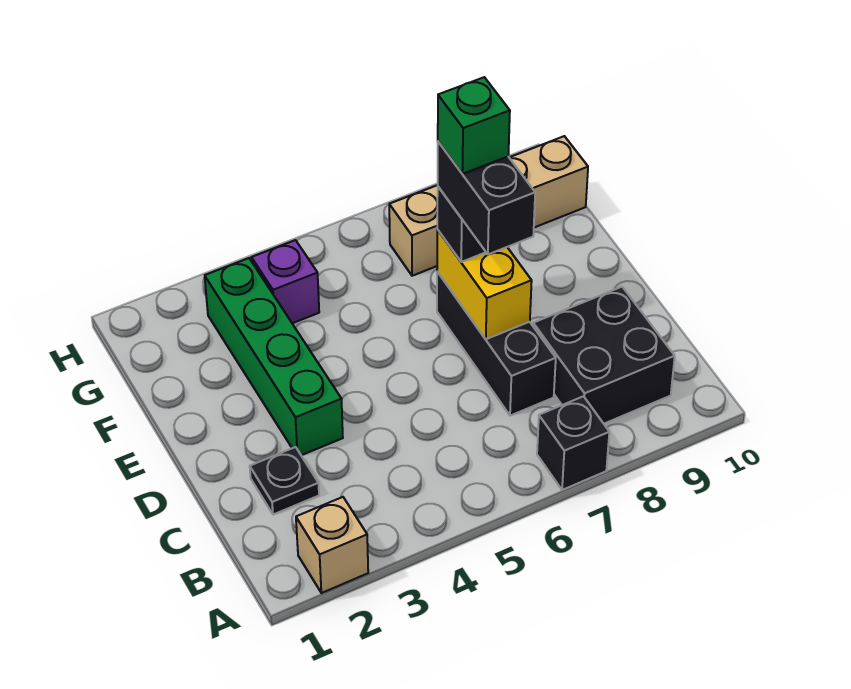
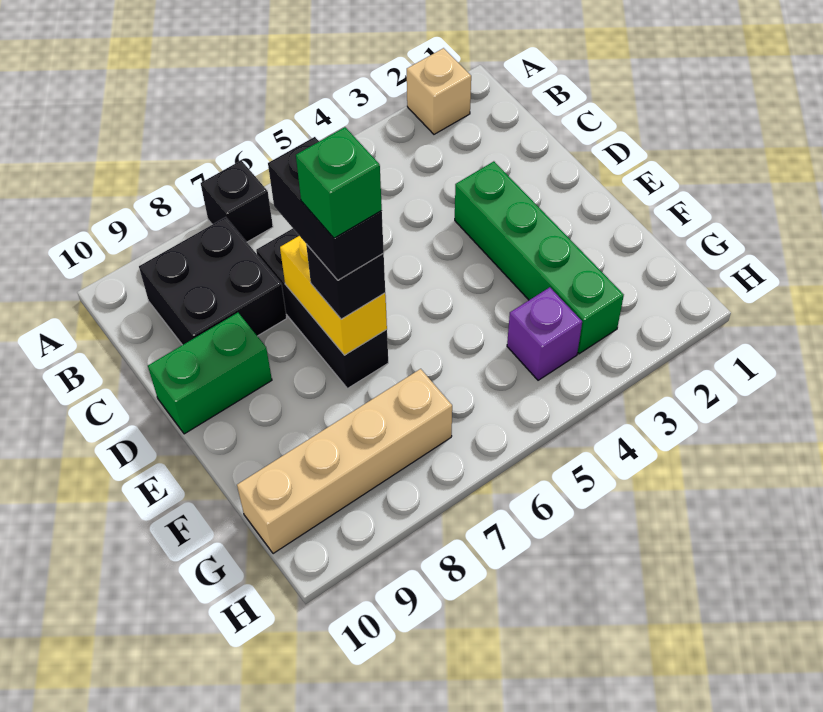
black plate C2 level 1 -> none
none -> green brick D9:D10 level 1

